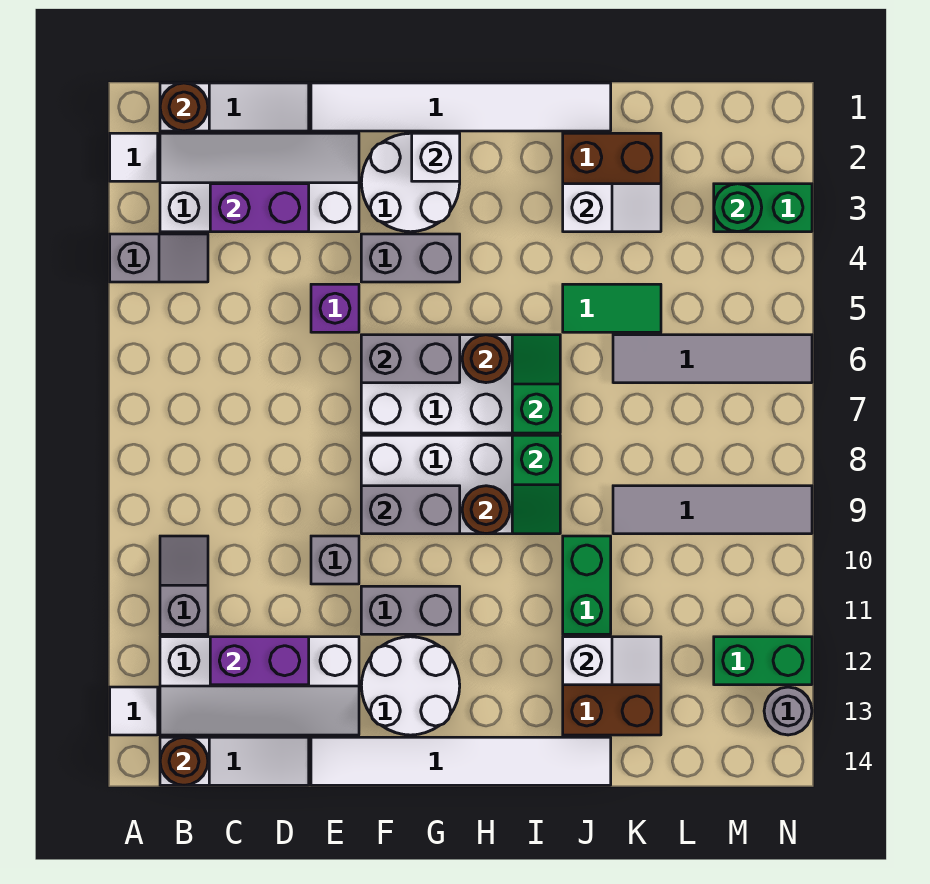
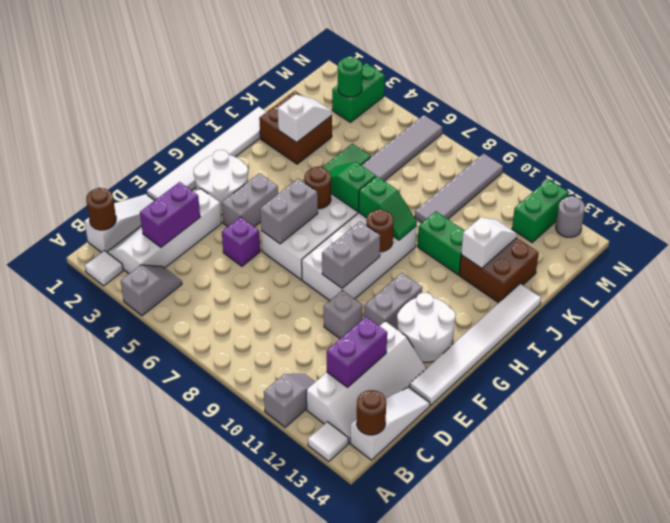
grey slope B10:B11 level 1 top 11 -> grey slope A11:B11 level 1 top A
white brick G2 level 2 -> none

